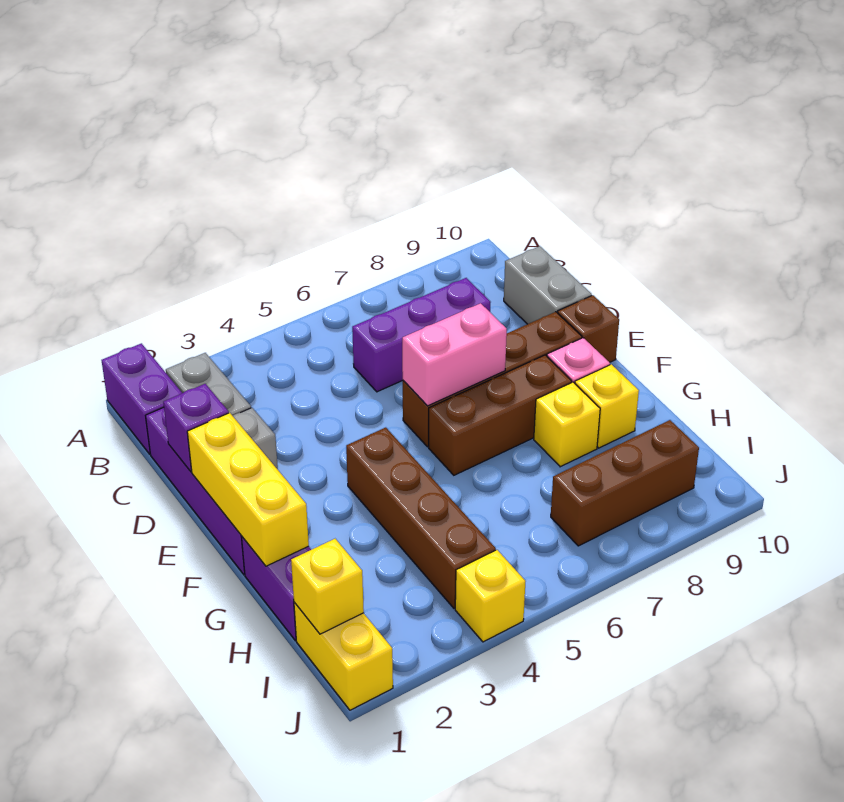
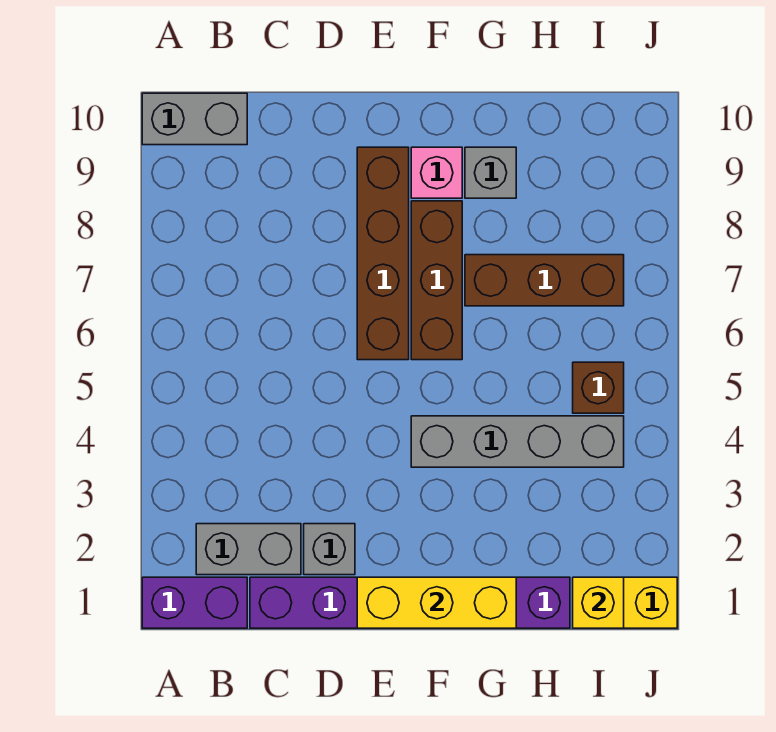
purple brick C6:C8 level 1 -> none
grey brick C10:D10 level 1 -> grey brick A10:B10 level 1
purple brick D1 level 2 -> none
pink brick E6:E7 level 2 -> none
brown brick E10 level 1 -> brown brick I5 level 1
brown brick F4:I4 level 1 -> grey brick F4:I4 level 1
yellow brick G8 level 1 -> none
yellow brick G9 level 1 -> grey brick G9 level 1
brown brick I7:I9 level 1 -> brown brick G7:I7 level 1
yellow brick J4 level 1 -> none

